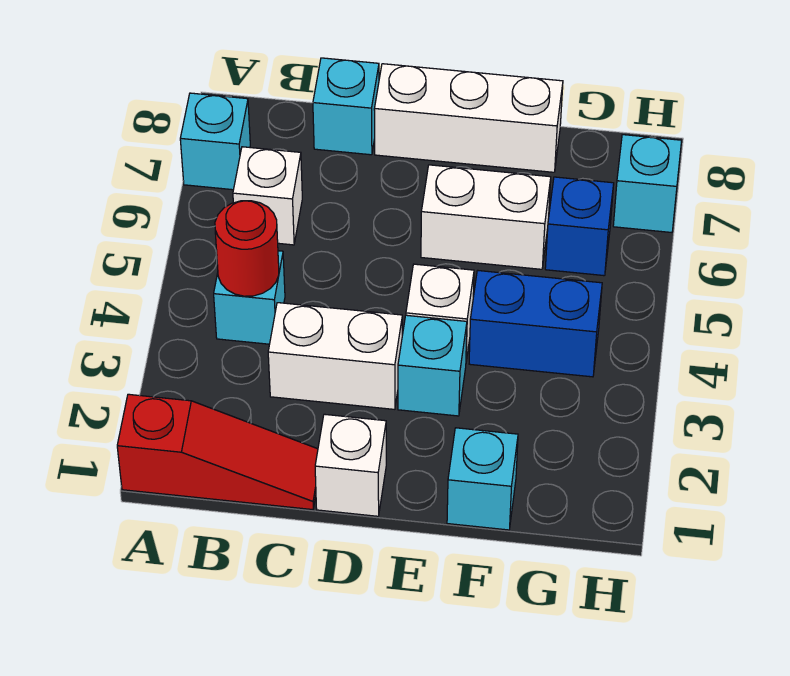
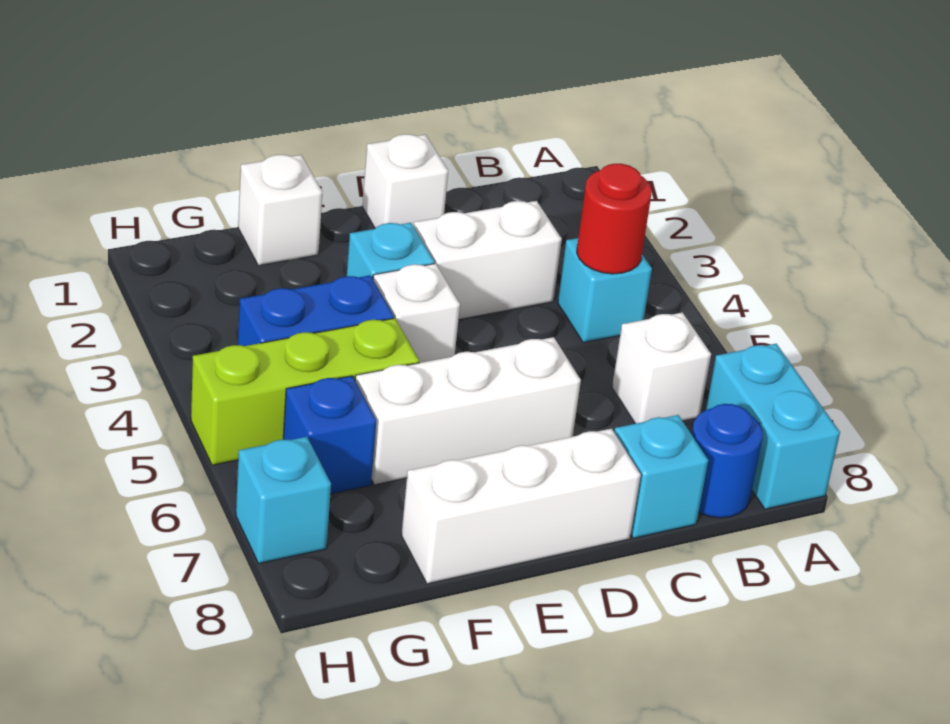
red slope A1:C1 level 1 top A -> none
cyan brick A7 level 1 -> cyan brick A7:A8 level 1
none -> blue round brick B8 level 1
white brick E6:F6 level 1 -> white brick D6:F6 level 1
cyan brick F1 level 1 -> white brick F1 level 1
none -> lime brick F5:H5 level 1

